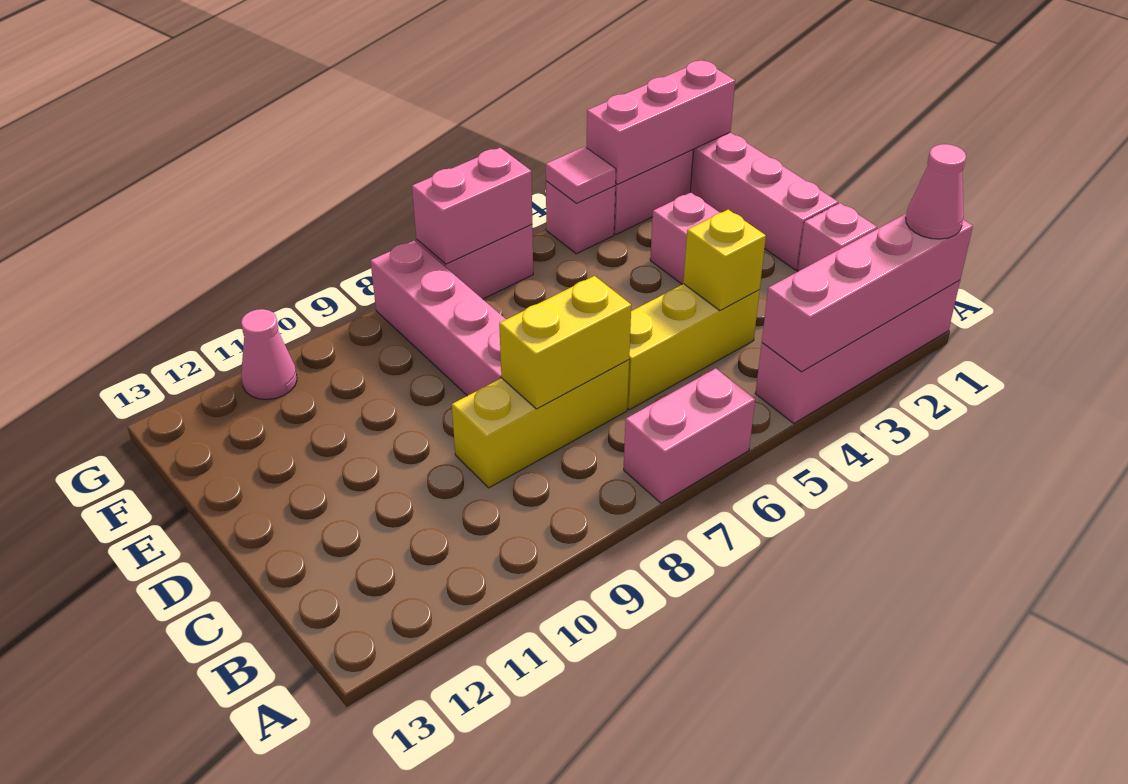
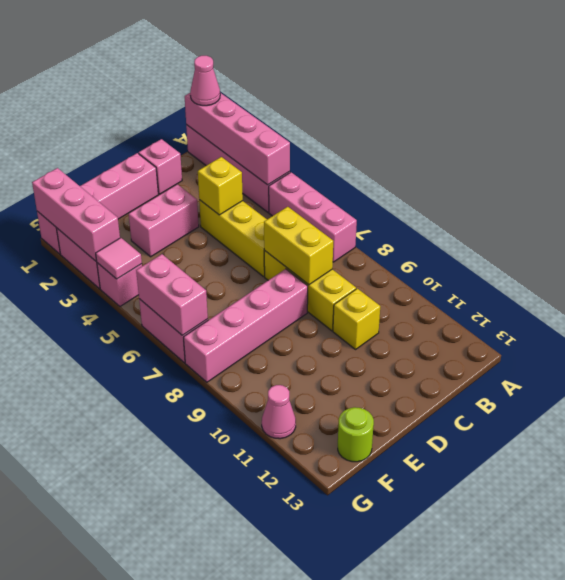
pink brick A6:A7 level 1 -> pink brick A5:A7 level 1
none -> yellow brick C10 level 1
none -> lime round brick F13 level 1

